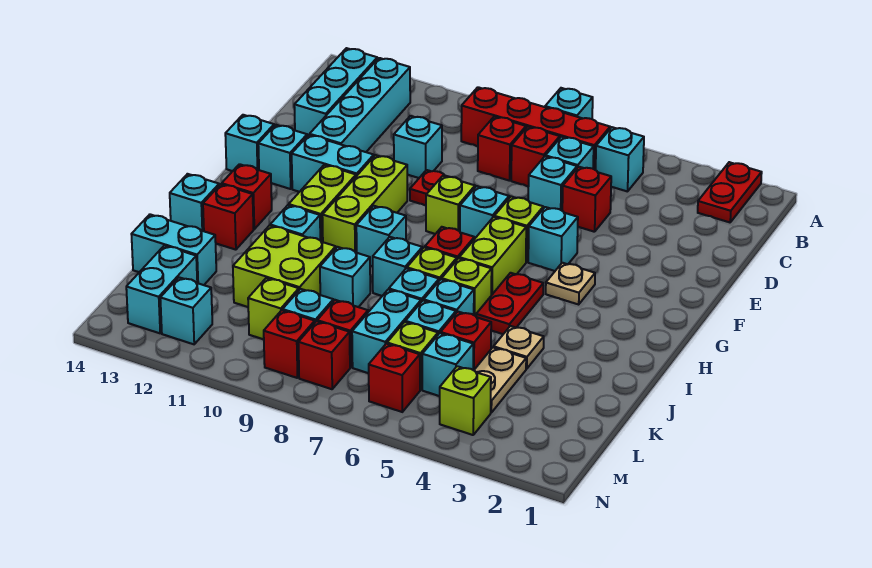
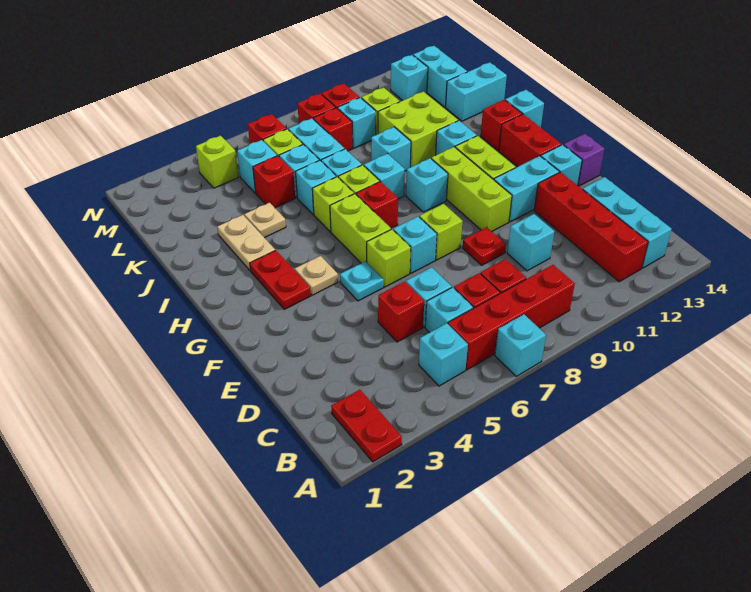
cyan brick B12:E12 level 1 -> red brick B12:E12 level 1
cyan brick F5 level 1 -> cyan plate F5 level 1
cyan brick F14 level 1 -> purple brick F14 level 1
red plate H5:I5 level 1 -> red plate G3:H3 level 1
red brick H13 level 1 -> red brick G13:H13 level 1
tan plate K4:L4 level 1 -> tan plate I3:J3 level 1

